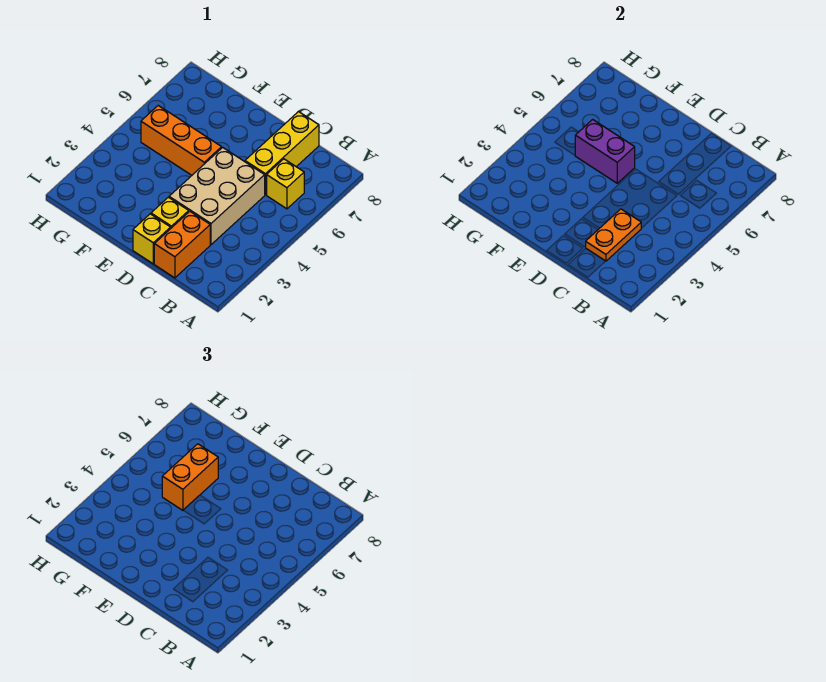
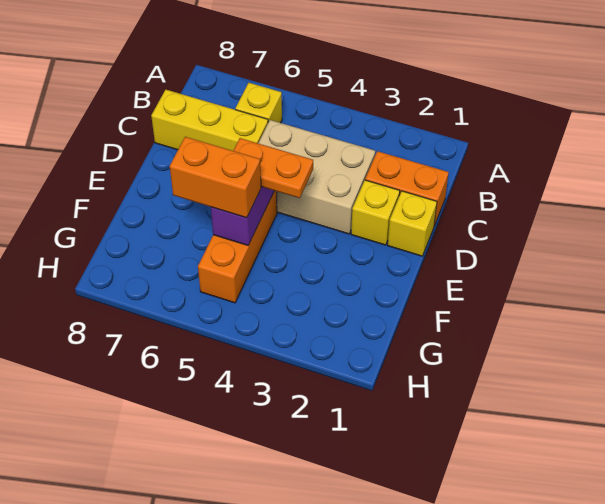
orange plate C2:C3 level 2 -> orange plate E4:E5 level 3

